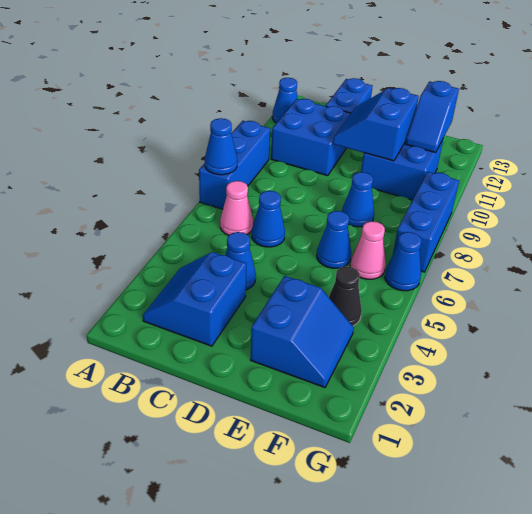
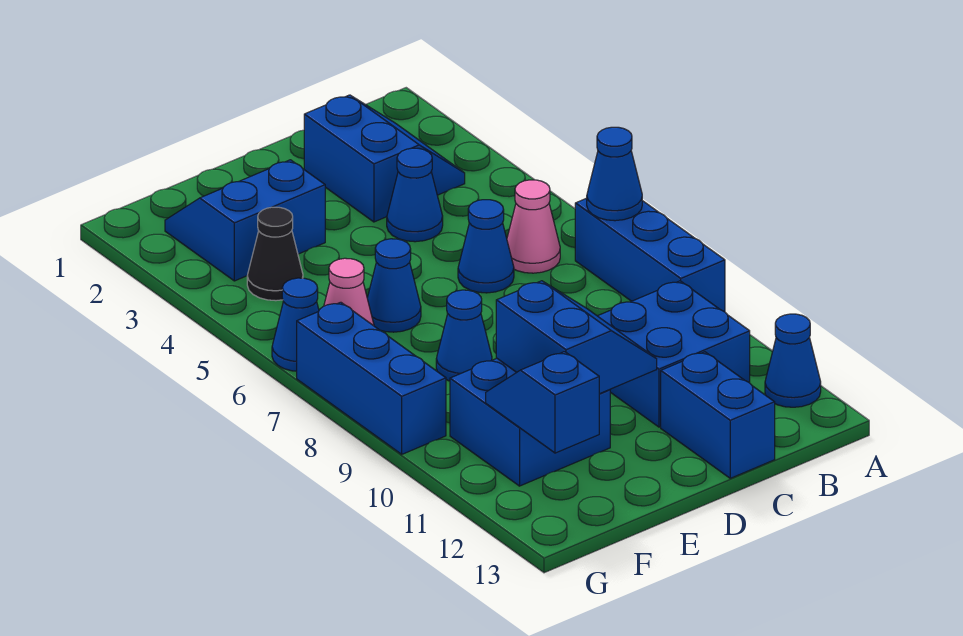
blue slope E2:F3 level 1 top E -> blue slope E2:F3 level 1 top 3

